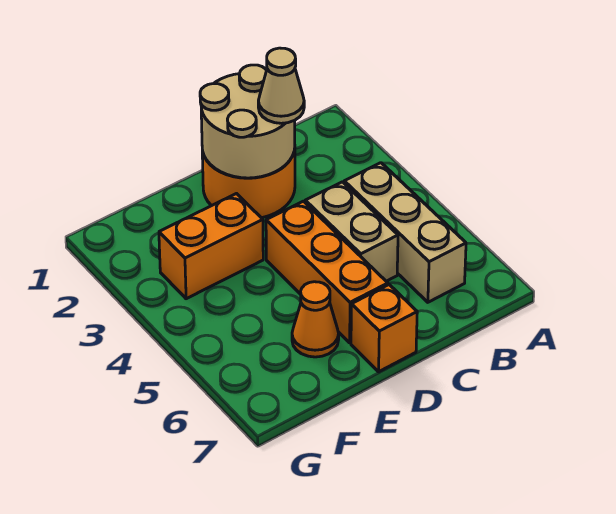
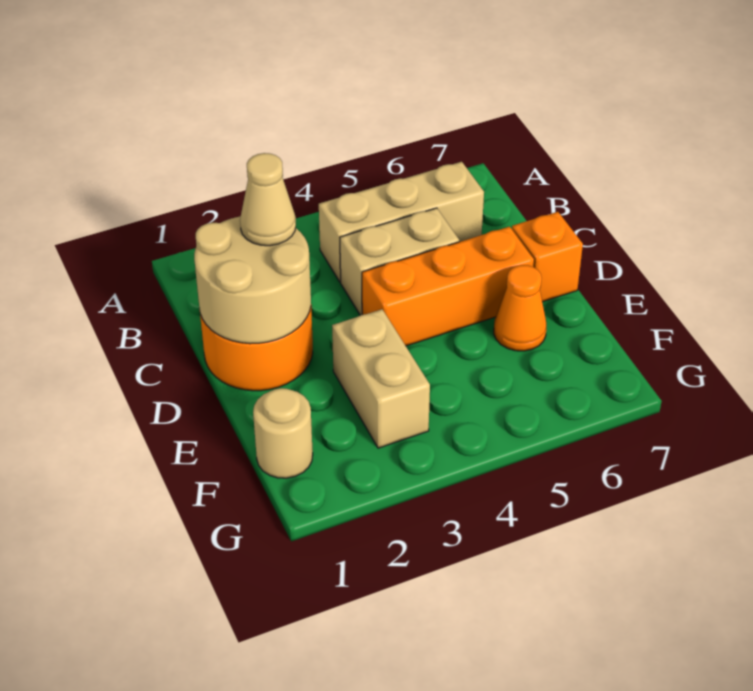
orange brick E3:F3 level 1 -> tan brick E3:F3 level 1
none -> tan round brick F1 level 1

